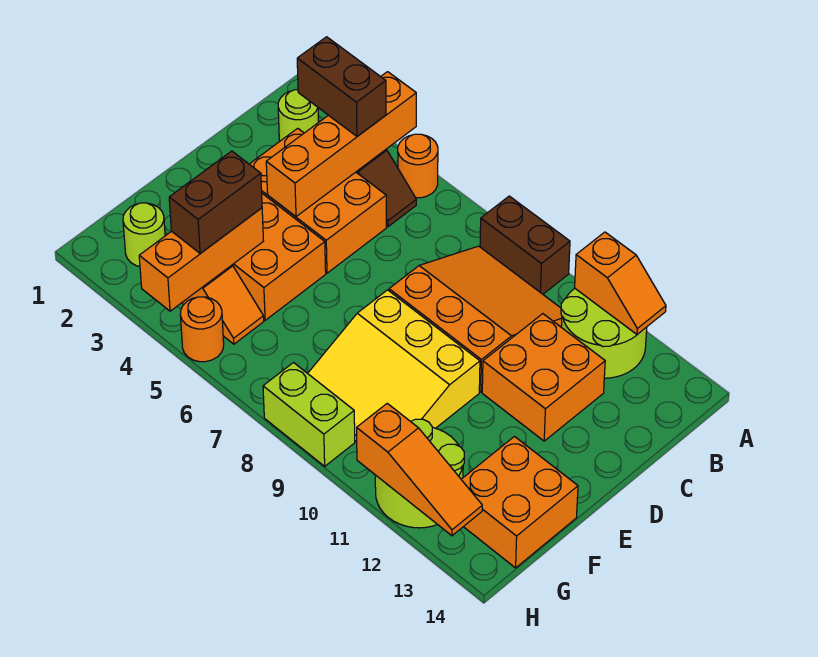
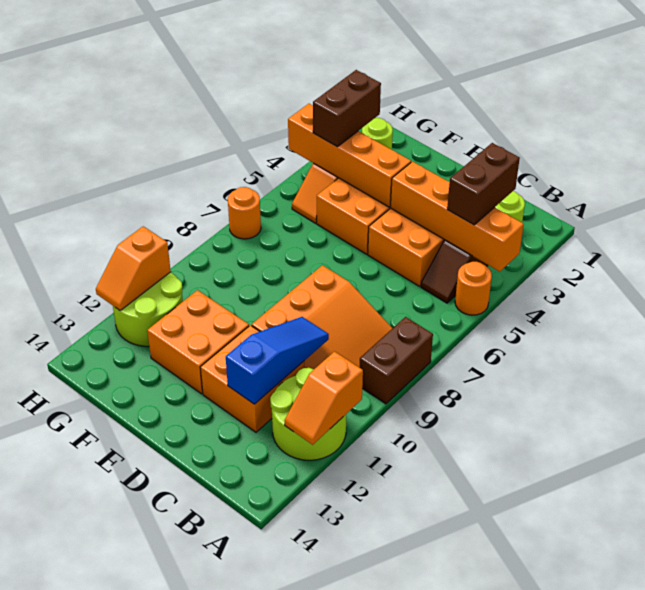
none -> blue slope C10:C12 level 2 top 12
yellow slope E8:G10 level 1 top E -> none
orange brick F4:H4 level 2 -> orange brick E4:H4 level 2
brown brick F4:G4 level 3 -> brown brick G3:G4 level 3
orange brick F13:G14 level 1 -> orange brick E11:F12 level 1
orange round brick H5 level 1 -> orange round brick H7 level 1
lime brick H8:H9 level 1 -> none
orange slope H11:H13 level 2 top 11 -> orange slope H11:H12 level 2 top 11

